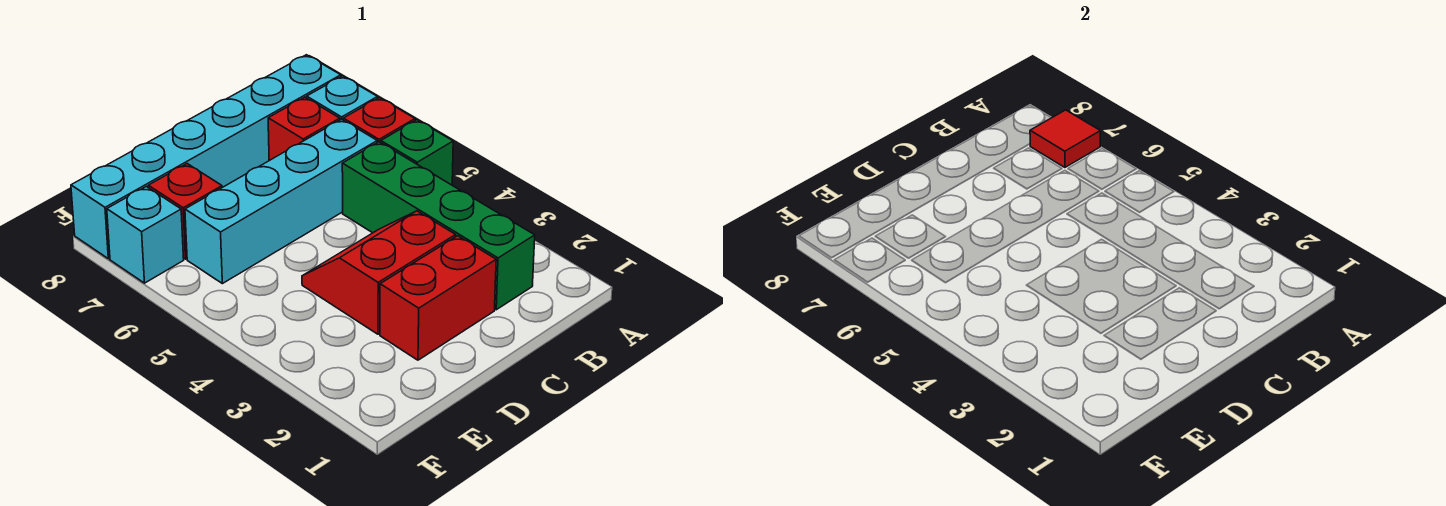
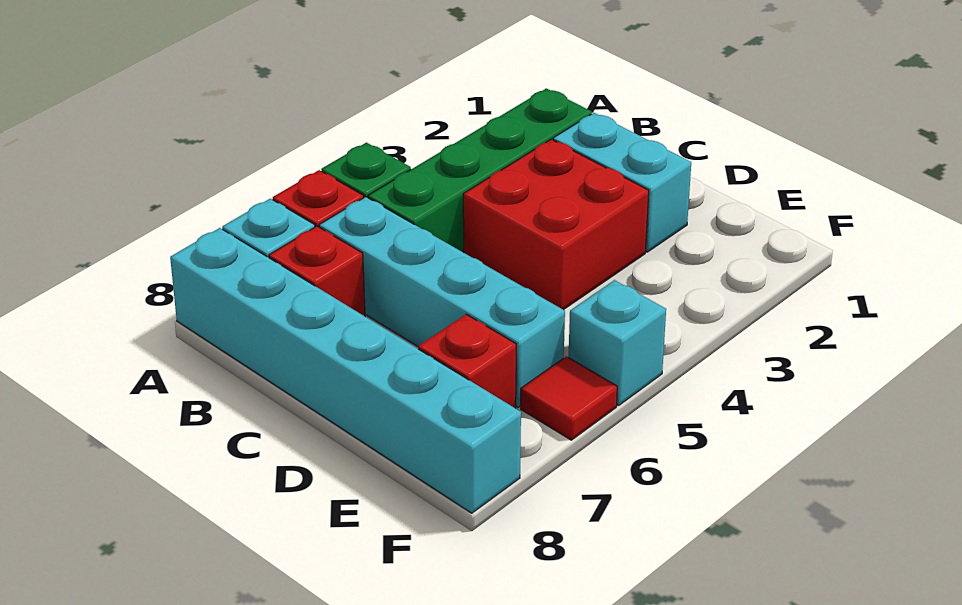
red tile A7 level 2 -> red tile F6 level 1
red brick C2:D2 level 1 -> cyan brick C2:D2 level 1
red slope C3:D4 level 1 top 3 -> red brick C3:D4 level 1
cyan brick F7 level 1 -> cyan brick F5 level 1

